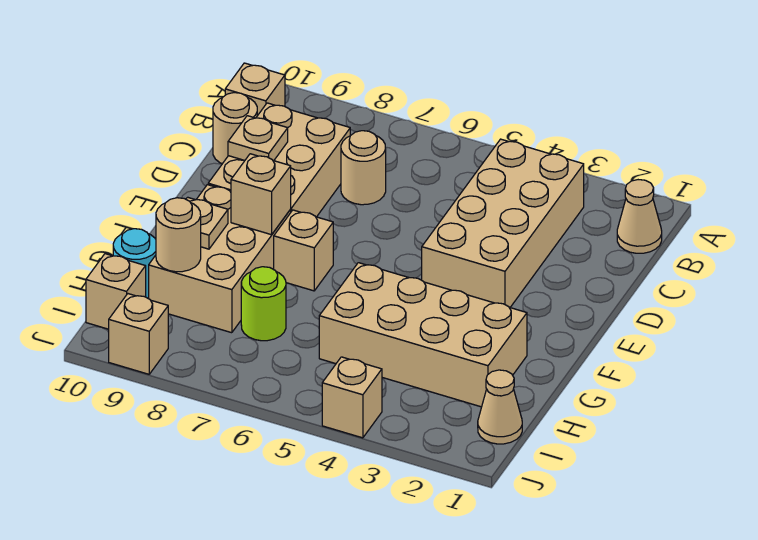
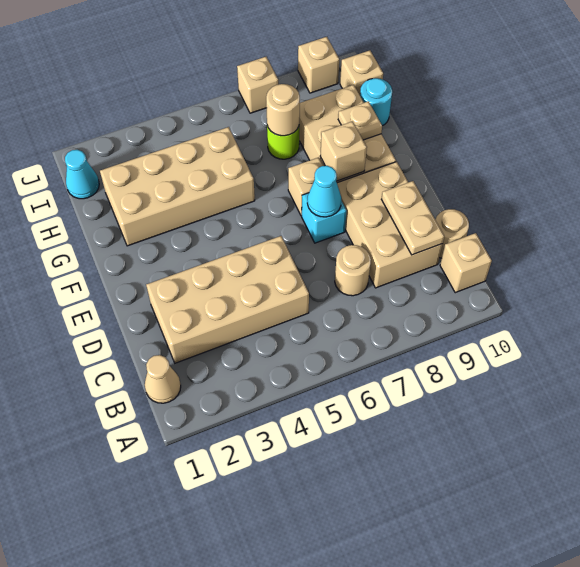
tan brick B3:E4 level 1 -> tan brick C2:D5 level 1
tan plate D9 level 2 -> tan plate C9:D9 level 2
none -> cyan brick E7 level 1
none -> cyan cone E7 level 2
tan round brick H9 level 2 -> tan round brick H7 level 2
tan cone I1 level 1 -> cyan cone I1 level 1
tan brick J4 level 1 -> tan brick J7 level 1

